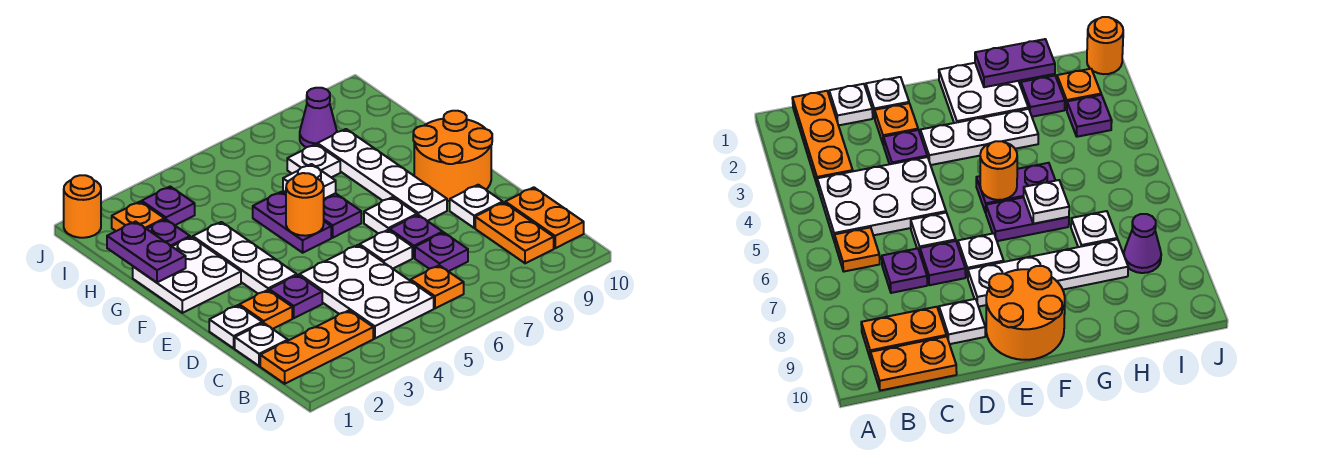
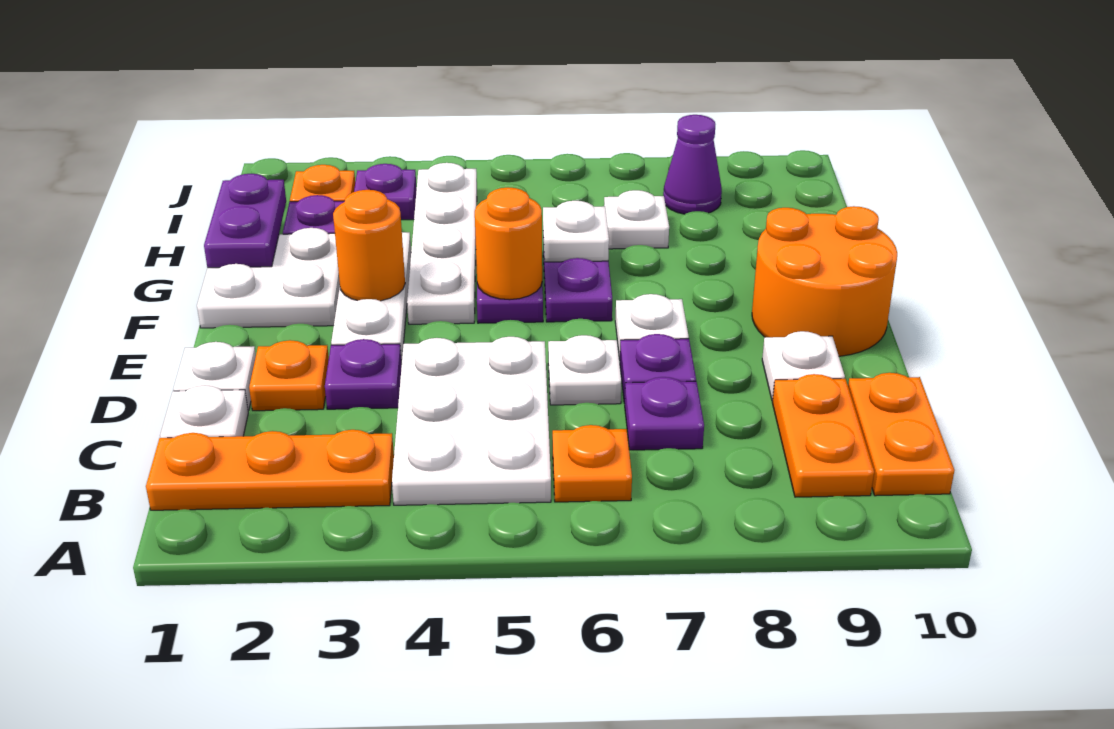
white plate E8:H8 level 1 -> white plate F4:I4 level 1
orange round brick J1 level 1 -> orange round brick F3 level 2

